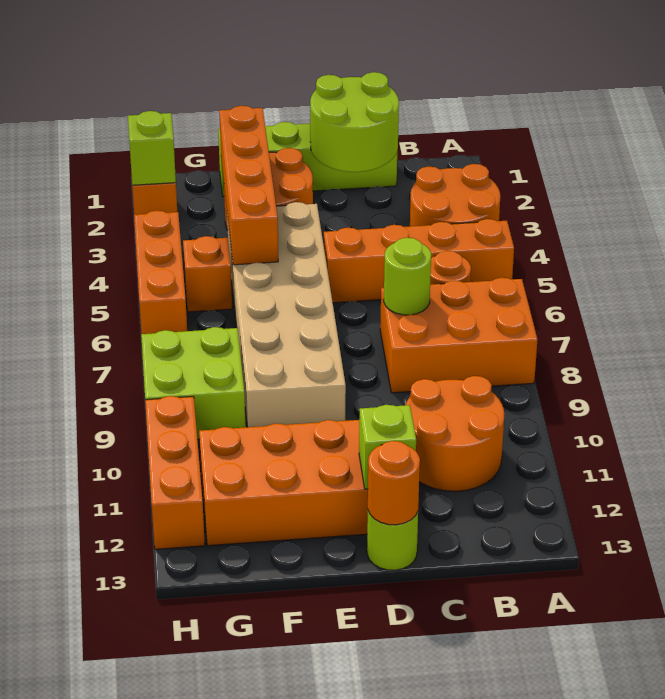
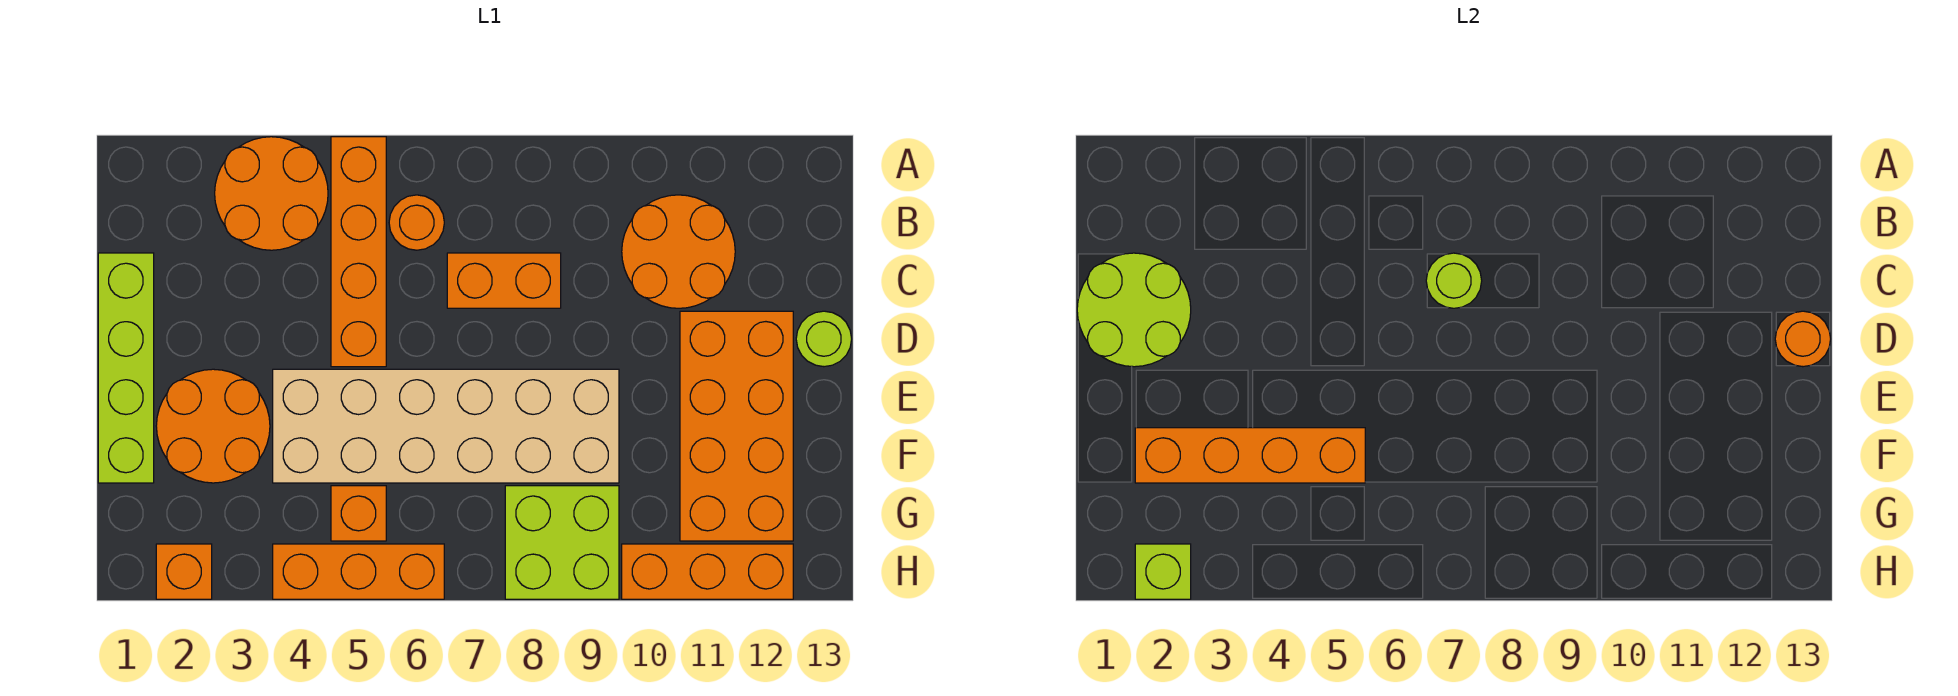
orange brick A7:C8 level 1 -> orange brick C7:C8 level 1
lime brick D12 level 2 -> none

